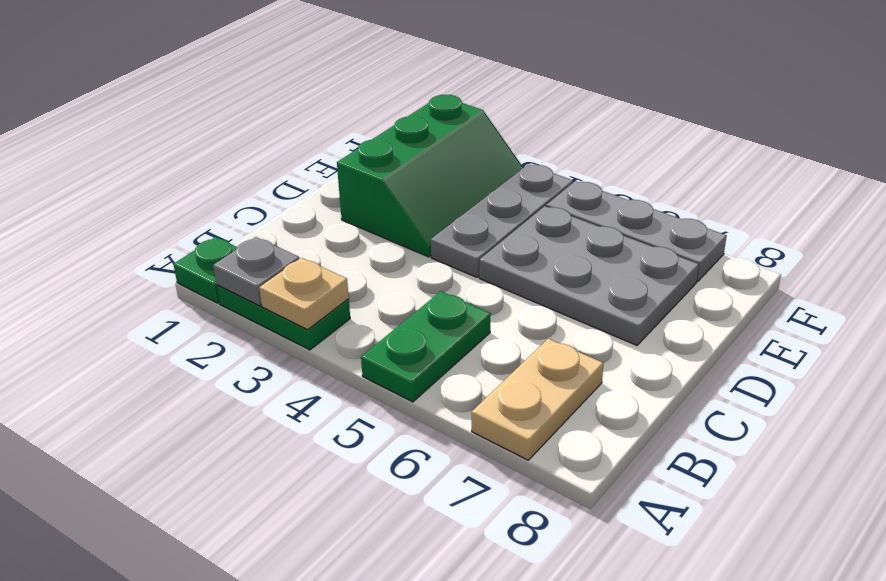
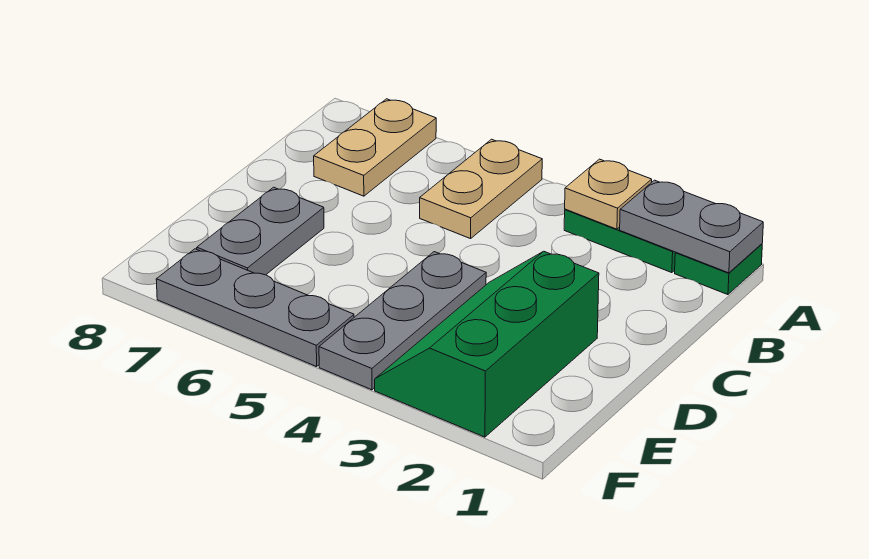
grey plate A2 level 2 -> grey plate A1:A2 level 2
green plate A5:B5 level 1 -> tan plate A5:B5 level 1
grey plate D5:E7 level 1 -> grey plate D7:E7 level 1

